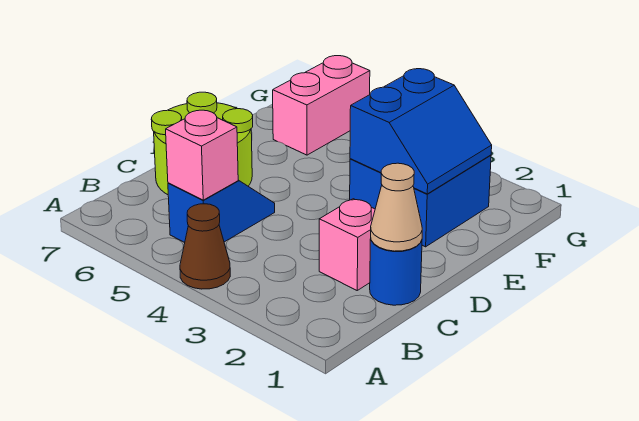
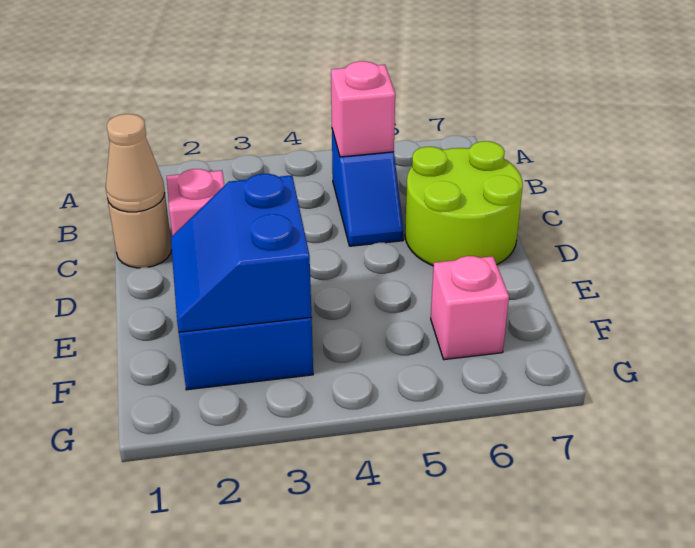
brown cone A4 level 1 -> none
blue round brick C1 level 1 -> tan round brick C1 level 1
pink brick F6:G6 level 1 -> pink brick F6 level 1

